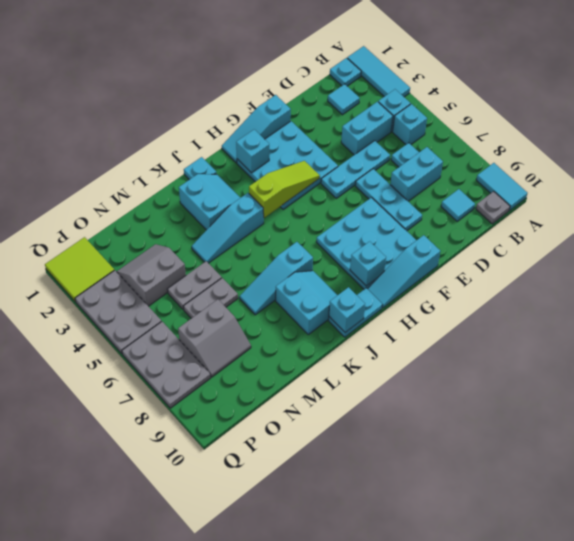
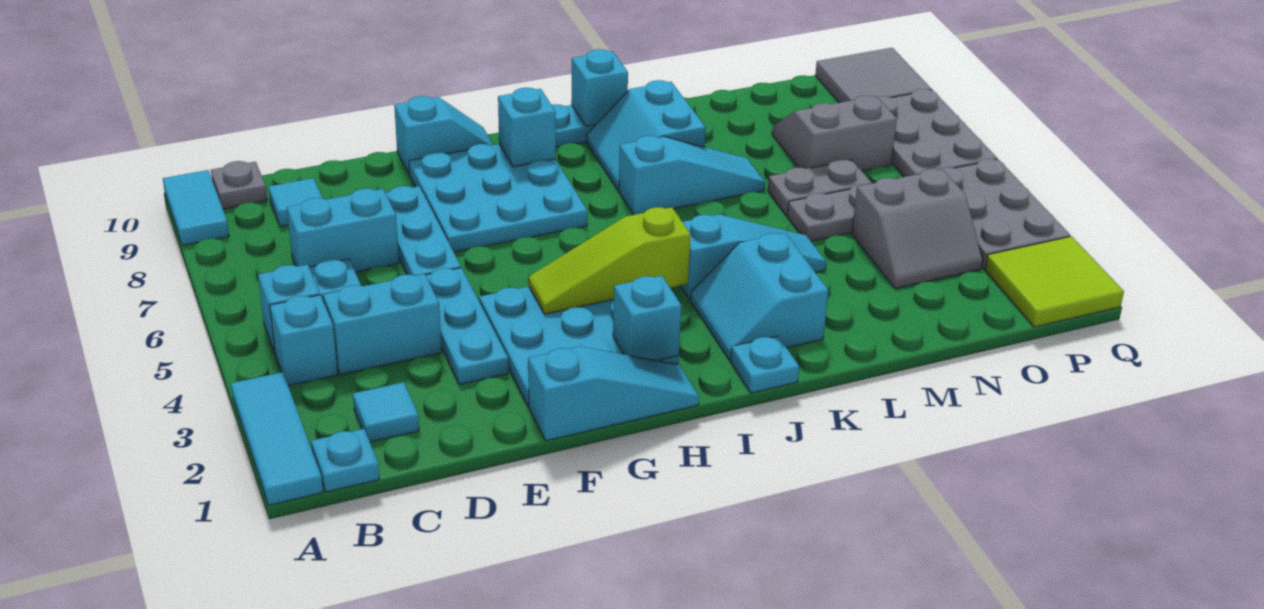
cyan plate D5:F5 level 1 -> cyan plate E3:E5 level 1
cyan slope F10:H10 level 1 top F -> cyan slope F10:G10 level 1 top F
none -> grey tile P9:Q10 level 1

